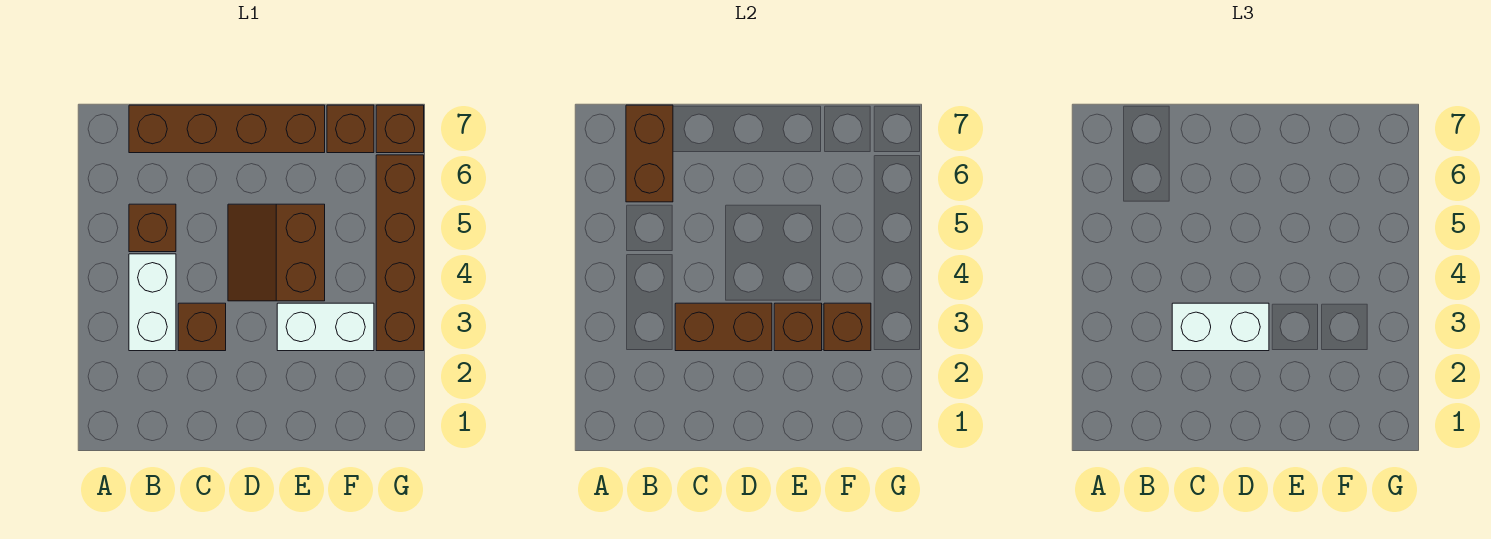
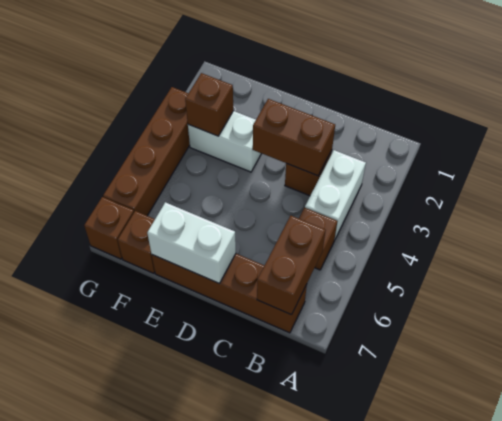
white brick C3:D3 level 3 -> white brick D7:E7 level 2
brown slope D4:E5 level 1 top E -> none
brown brick E3 level 2 -> none

